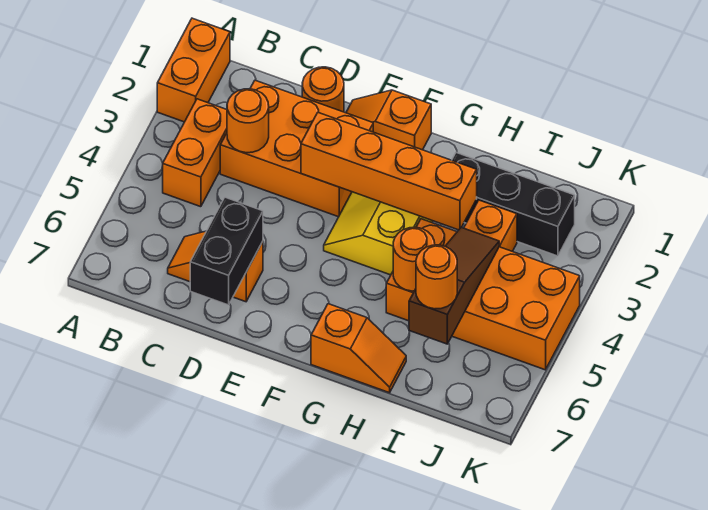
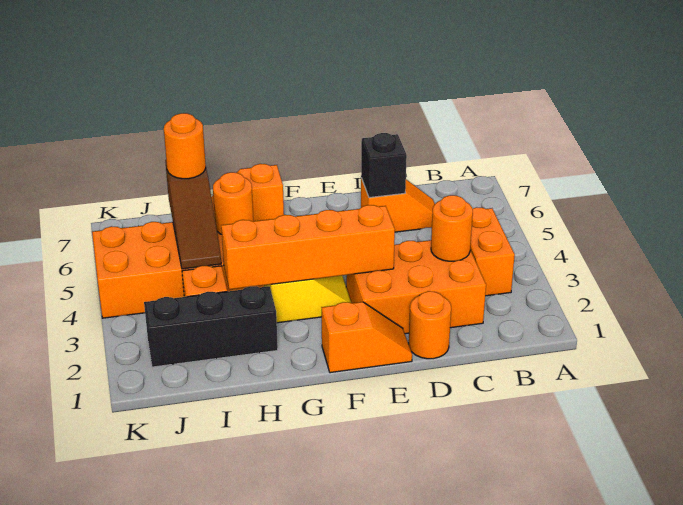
orange brick A1:A2 level 1 -> none
black brick D6:D7 level 2 -> black brick D6 level 2

